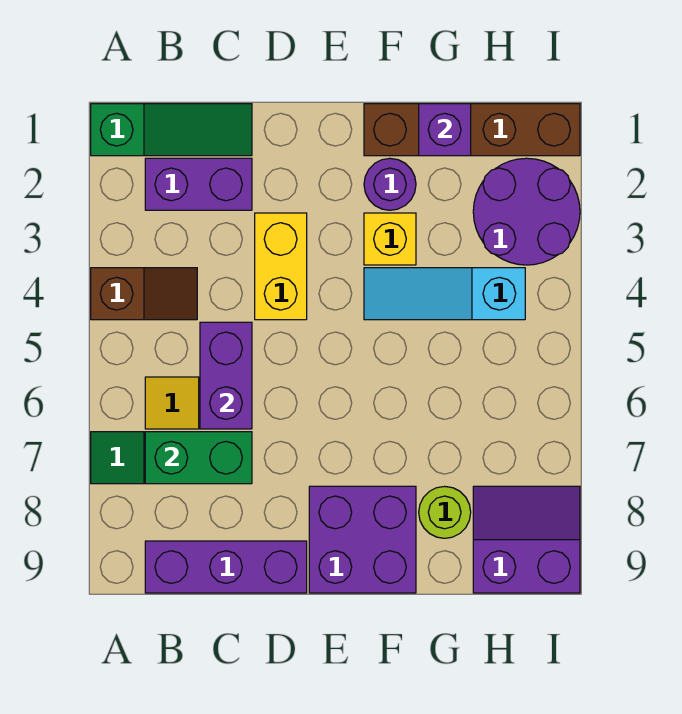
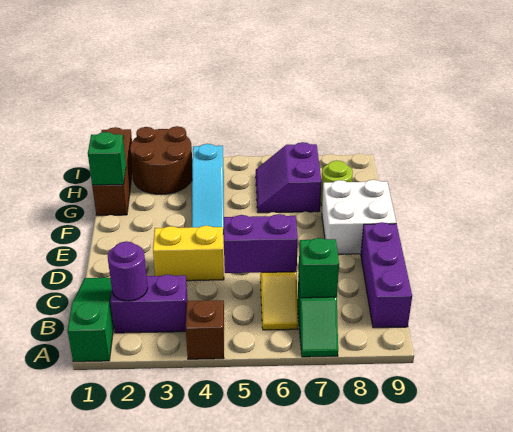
purple brick B2:C2 level 1 -> purple brick B2:B3 level 1
green brick B7:C7 level 2 -> green brick B7 level 2
purple brick E8:F9 level 1 -> white brick E8:F9 level 1
brown brick F1:I1 level 1 -> brown brick G1:I1 level 1
purple round brick F2 level 1 -> purple round brick B2 level 2
yellow brick F3 level 1 -> none
purple brick G1 level 2 -> green brick G1 level 2
purple round brick H2:I3 level 1 -> brown round brick H2:I3 level 1
purple slope H8:I9 level 1 top 9 -> purple slope G6:H7 level 1 top 7

